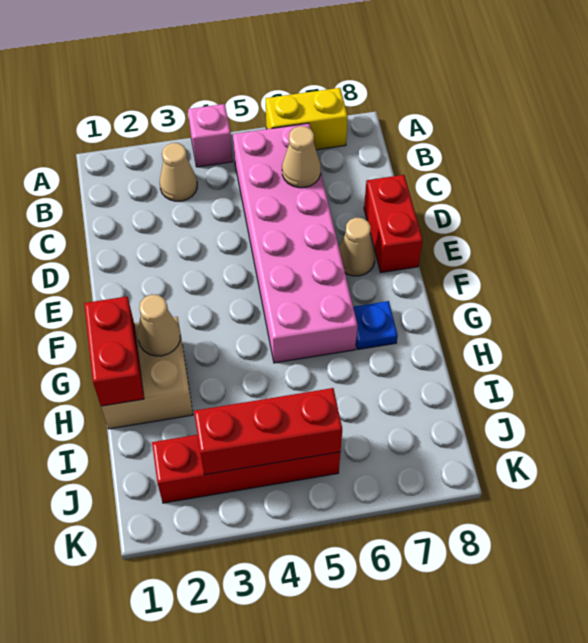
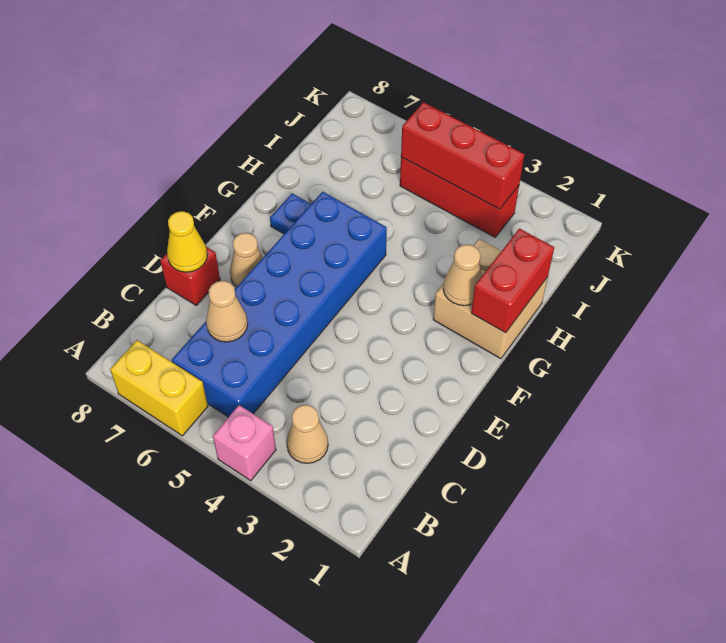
pink brick B5:G6 level 1 -> blue brick B5:G6 level 1
red brick D8:E8 level 1 -> red brick D8 level 1
none -> yellow cone D8 level 2
red brick J2:J5 level 1 -> red brick J3:J5 level 1

